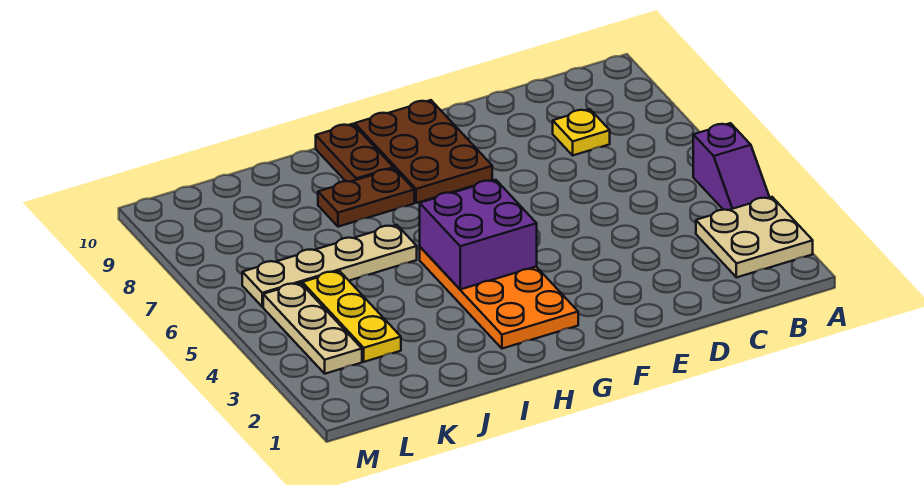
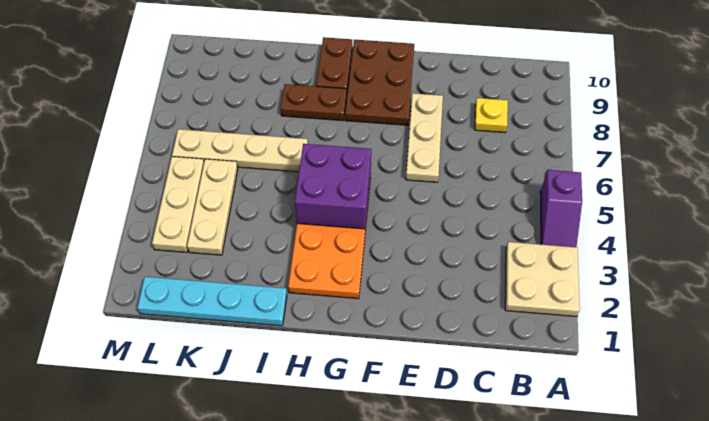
none -> tan plate E6:E8 level 1
none -> cyan plate I1:L1 level 1
yellow plate K3:K5 level 1 -> tan plate K3:K5 level 1

